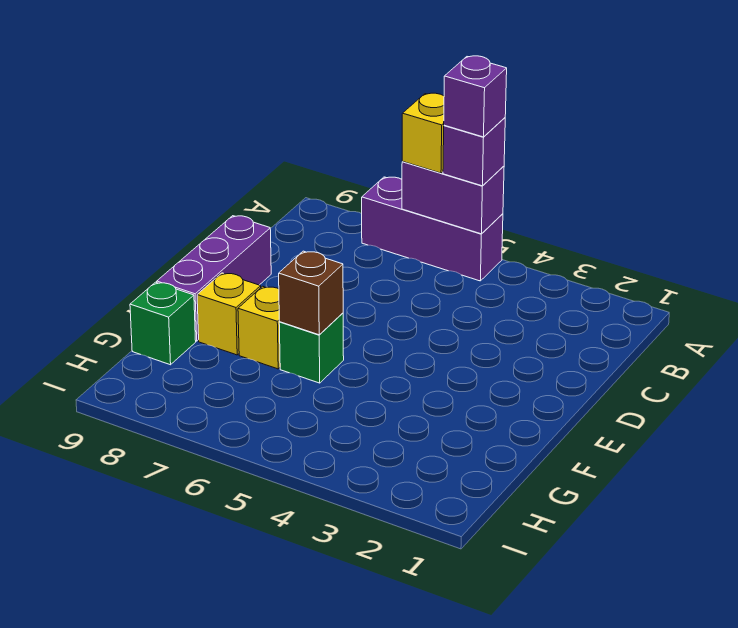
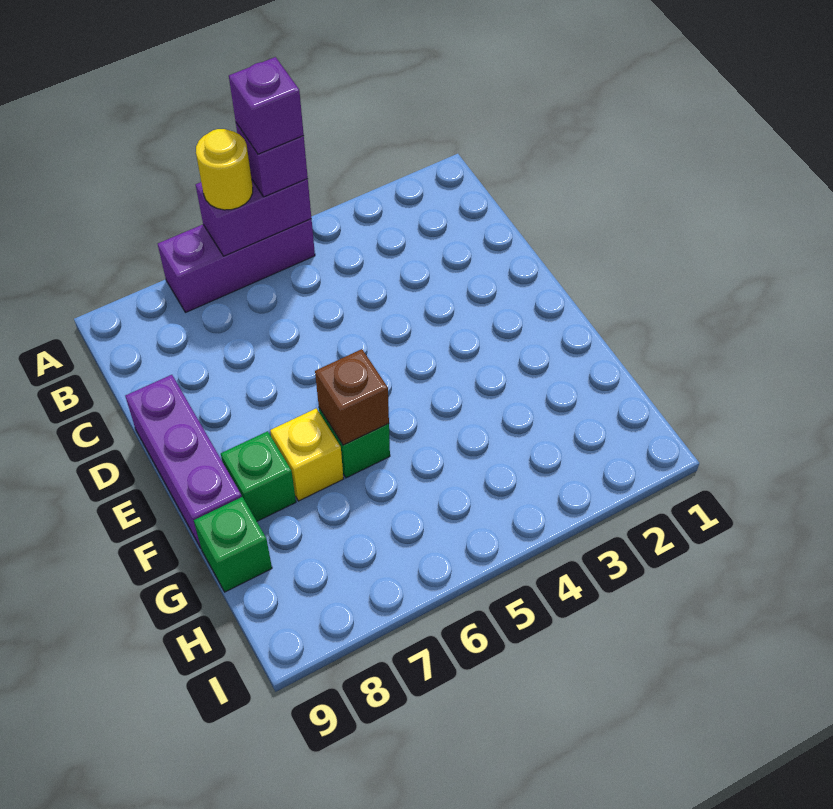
yellow brick A6 level 3 -> yellow round brick A6 level 3
yellow brick F8 level 1 -> green brick F8 level 1

